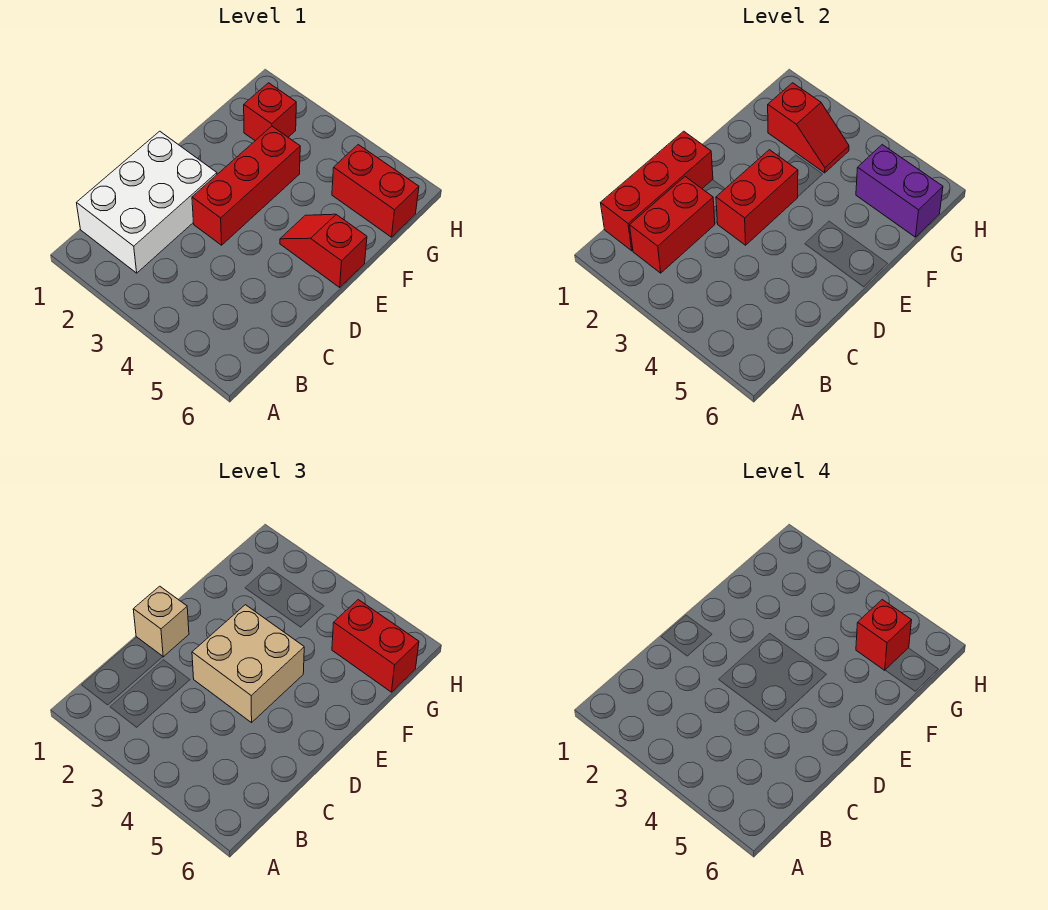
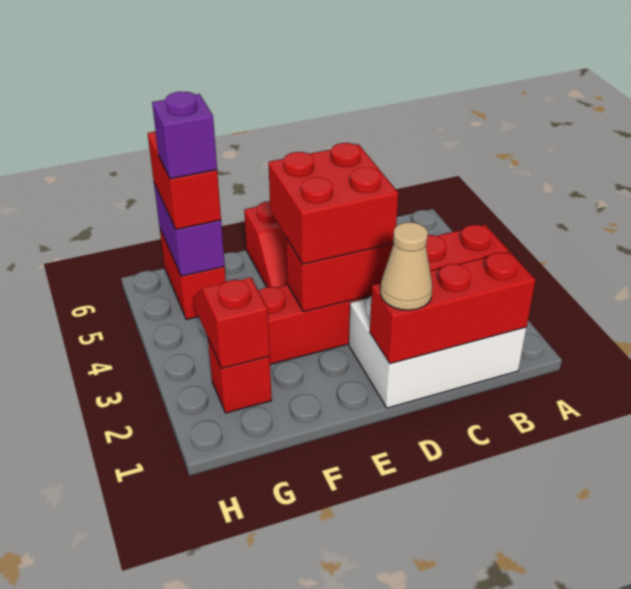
tan brick D1 level 3 -> tan cone D1 level 3
tan brick D3:E4 level 3 -> red brick D3:E4 level 3
red brick G5 level 4 -> purple brick G5 level 4

